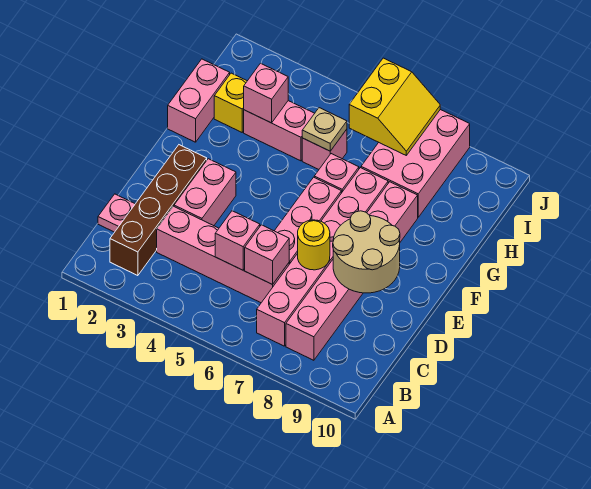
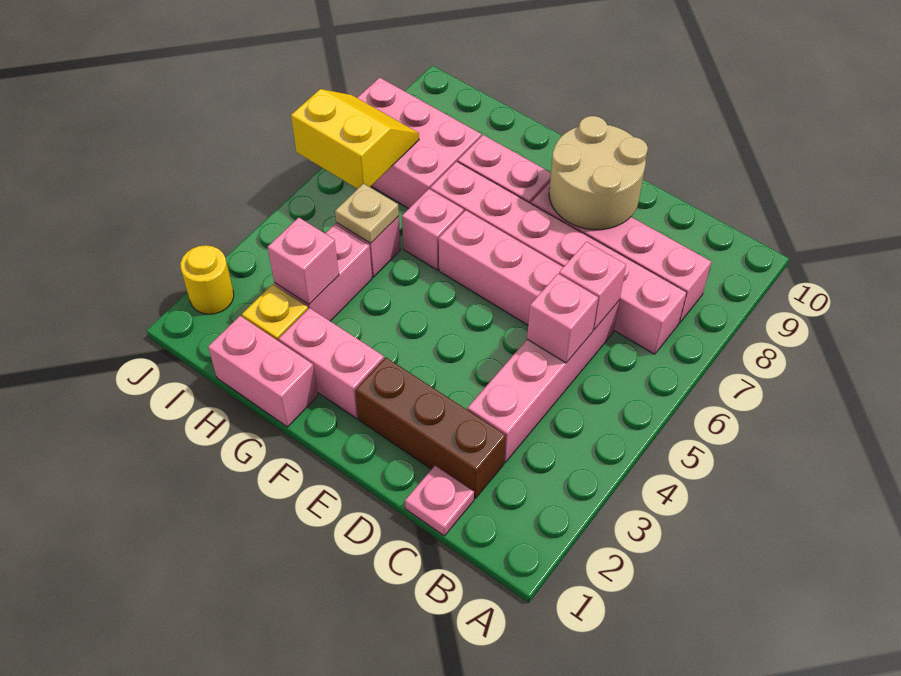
brown brick B2:E2 level 1 -> brown brick C2:E2 level 1
pink brick D3:E3 level 1 -> pink brick F2:G2 level 1
yellow round brick D7 level 2 -> yellow round brick J2 level 1

